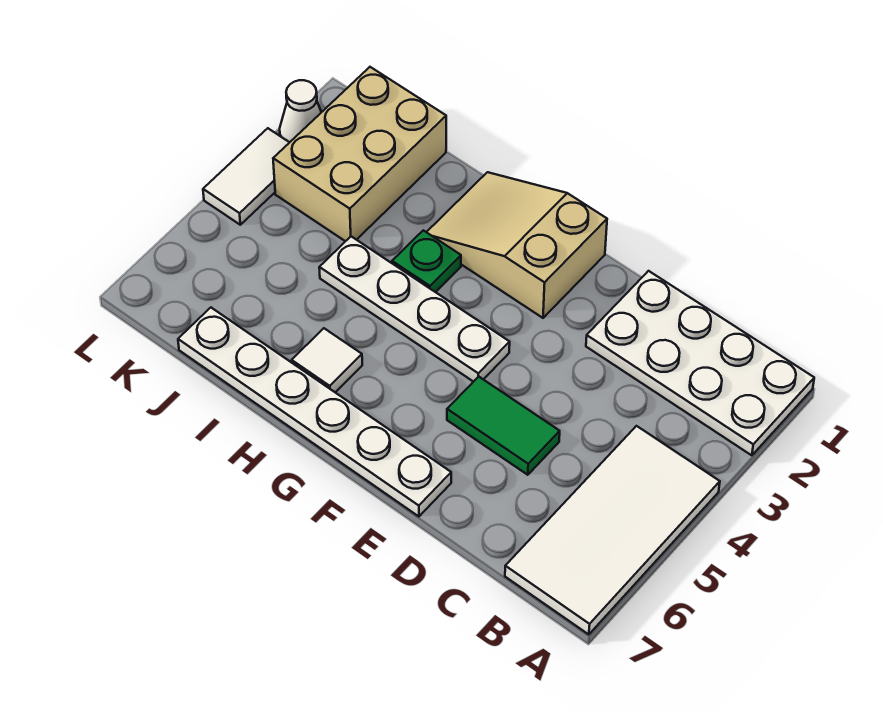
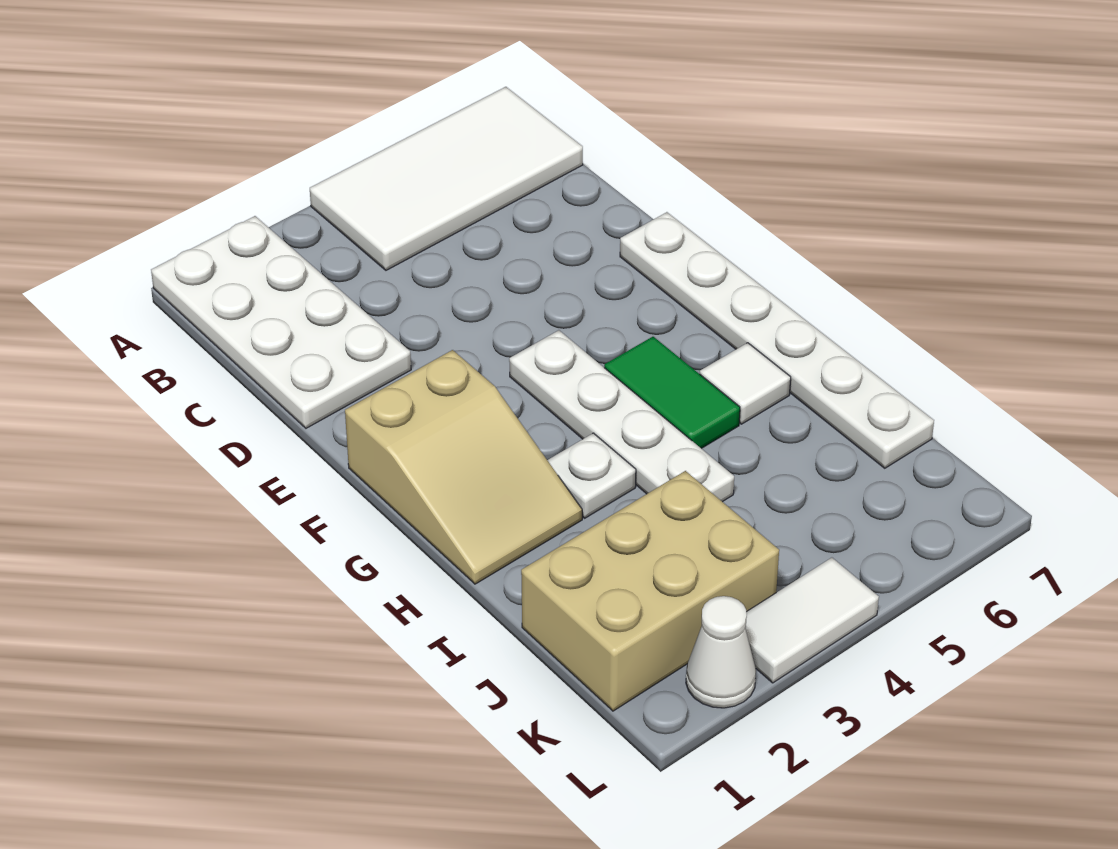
green tile D5:E5 level 1 -> green tile G5:H5 level 1
green plate H3 level 1 -> white plate H3 level 1

